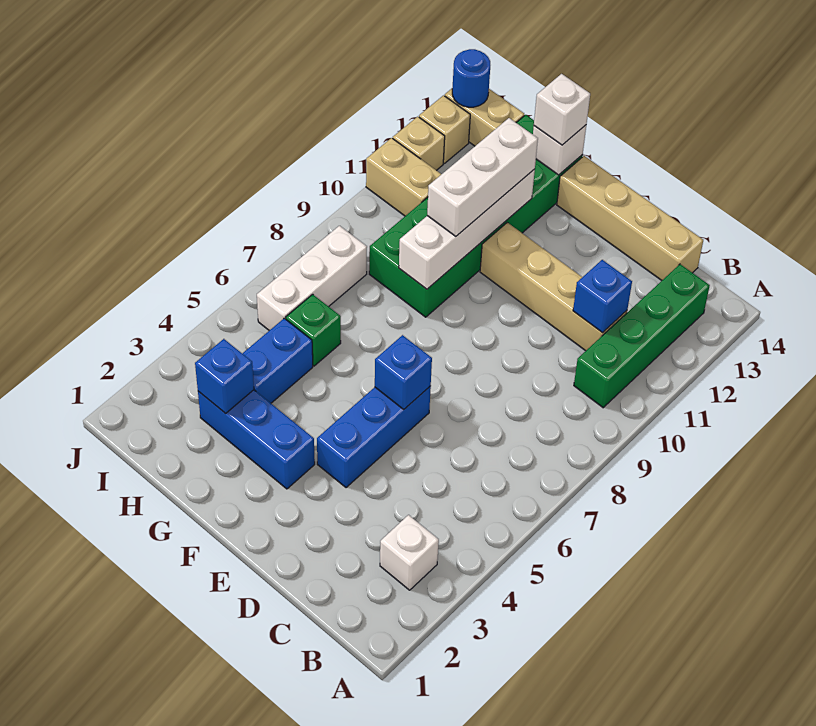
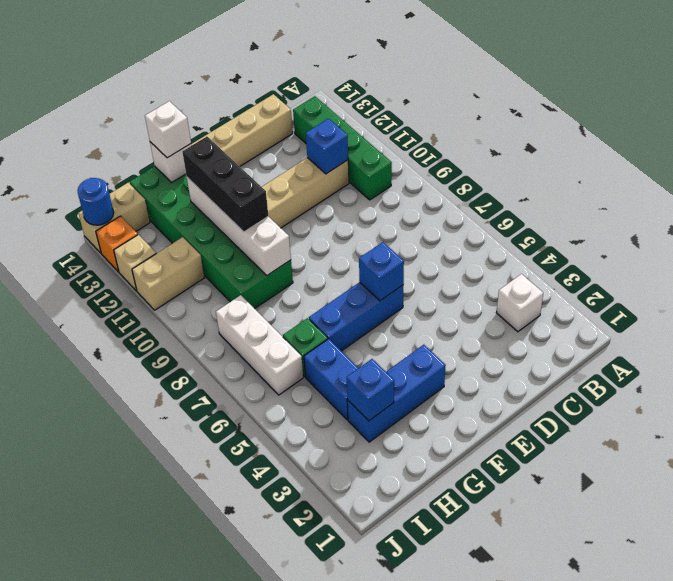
blue brick E4:E6 level 1 -> blue brick E6:G6 level 1
white brick G10:G12 level 3 -> black brick G10:G12 level 3
tan brick J13 level 1 -> orange brick J13 level 1

